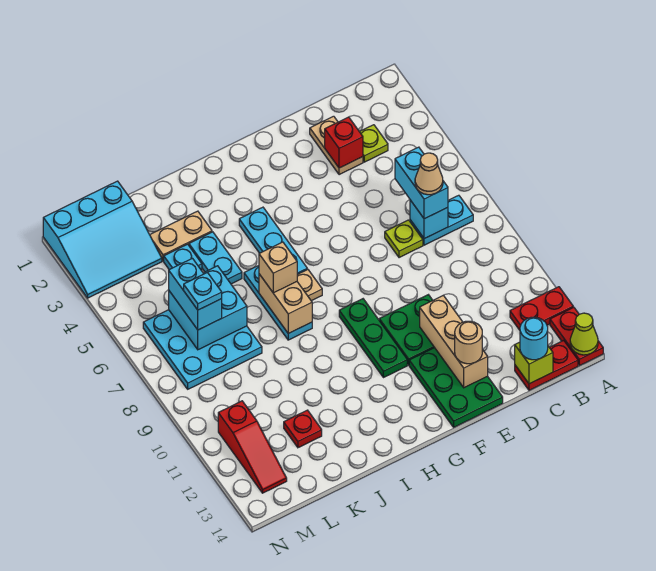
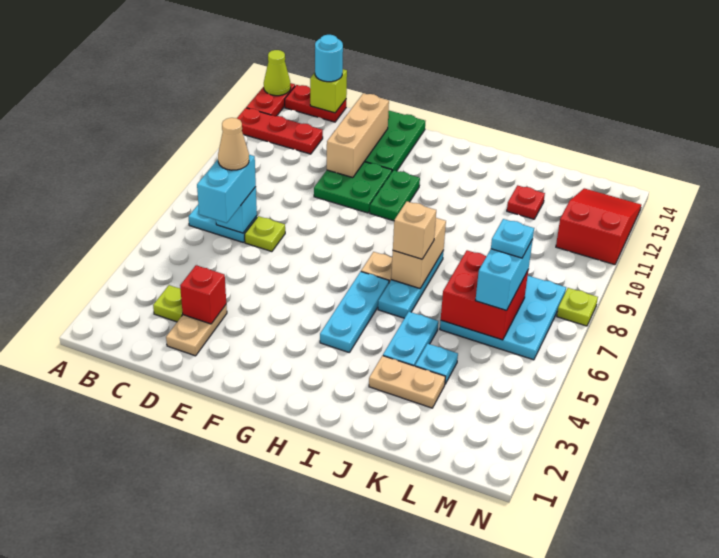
red plate A12:B12 level 1 -> red plate A12:C12 level 1
tan round brick E13 level 3 -> none
green plate G9:G11 level 1 -> green plate G10:G11 level 1
cyan brick K6:L7 level 2 -> red brick K6:L7 level 2
cyan slope L1:N3 level 1 top 1 -> none
red slope M11:M13 level 1 top 11 -> red slope M11:N13 level 1 top 11
none -> lime plate N8 level 1

